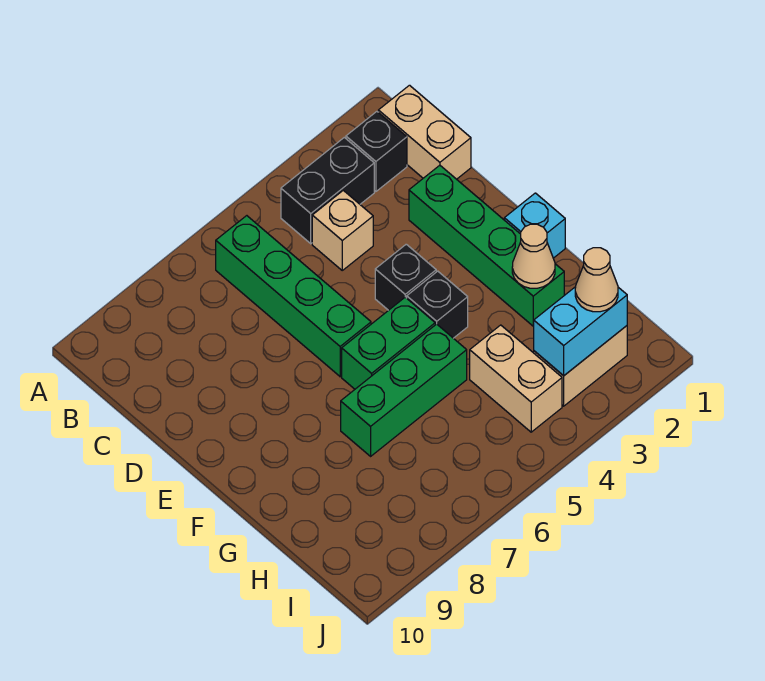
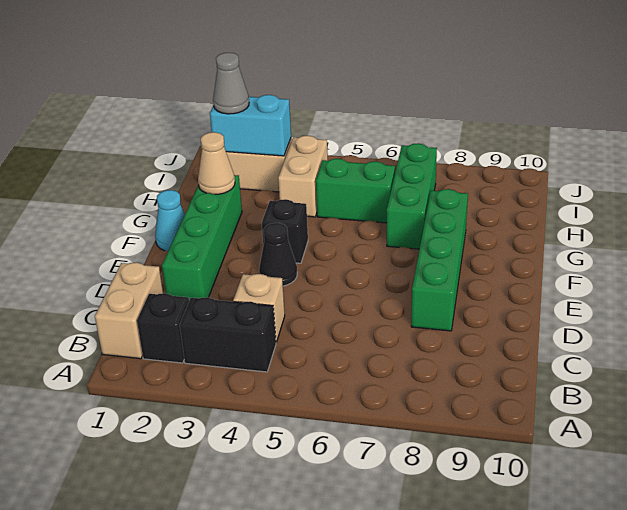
green brick B6:E6 level 1 -> green brick D8:G8 level 1
black brick E4 level 1 -> black cone E4 level 1
cyan brick F1 level 1 -> cyan cone F1 level 1
green brick F5:F6 level 1 -> green brick H5:H6 level 1
green brick G5:G7 level 1 -> green brick G7:I7 level 1
tan cone I2 level 3 -> grey cone I2 level 3

